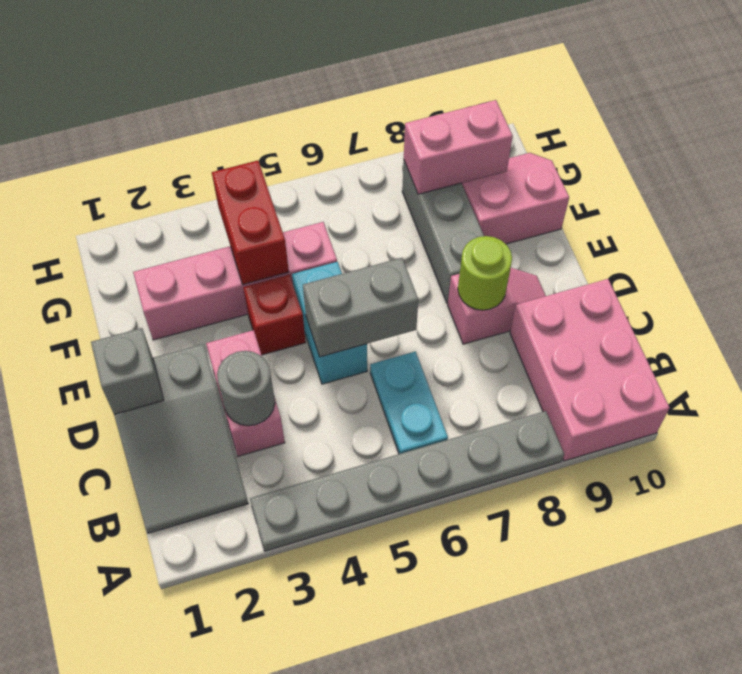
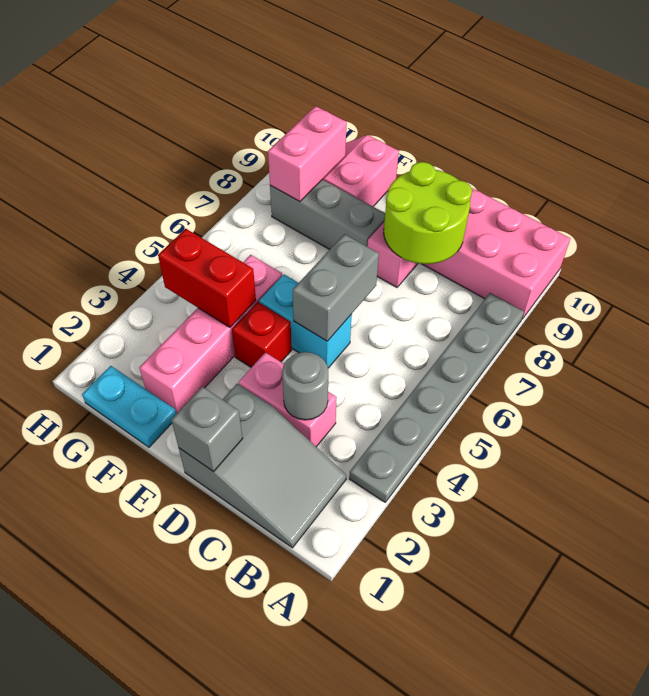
cyan plate B6:C6 level 1 -> cyan plate F1:G1 level 1
lime round brick D8 level 2 -> lime round brick C8:D9 level 2

